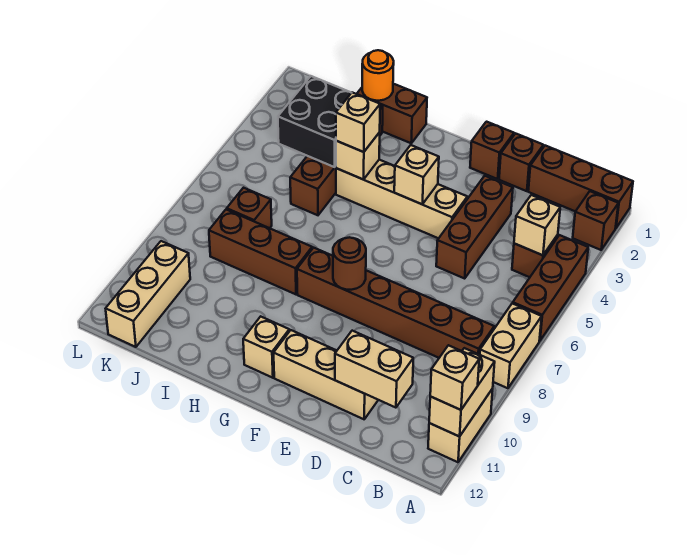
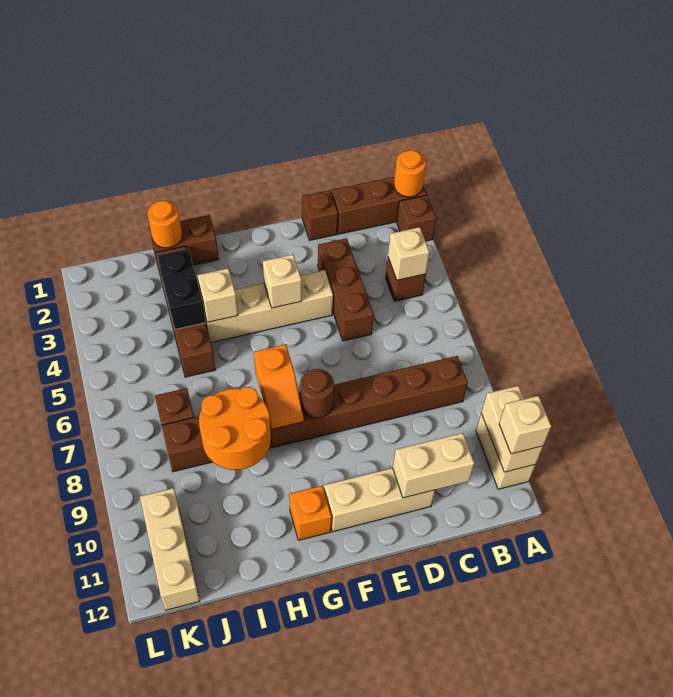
none -> orange round brick A1 level 2
brown brick A4:A6 level 1 -> none
tan brick A7:A8 level 1 -> none
brown brick E1 level 1 -> none
none -> orange slope G7:G8 level 2 top 7
tan brick G11 level 1 -> orange brick G11 level 1
tan brick H4 level 3 -> none
none -> orange round brick H8:I9 level 2
black brick I3:J4 level 2 -> black brick I3:I4 level 2

